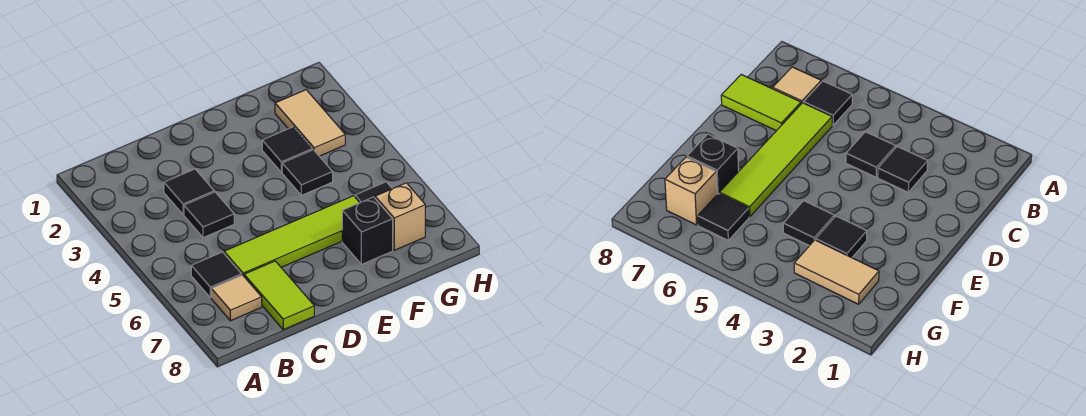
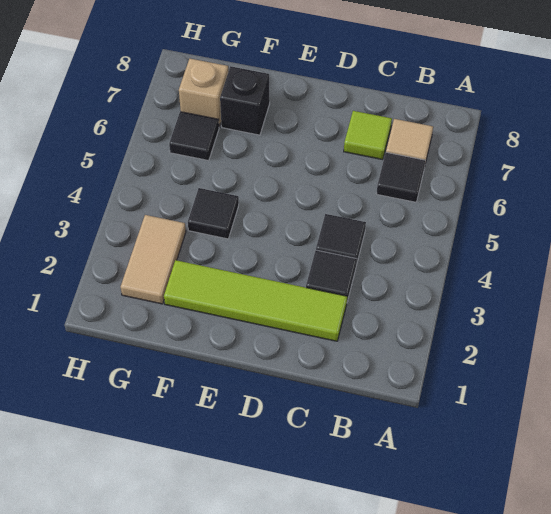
lime tile C6:F6 level 1 -> lime tile C2:F2 level 1
lime tile C7:C8 level 1 -> lime tile C7 level 1
black tile F3 level 1 -> none

